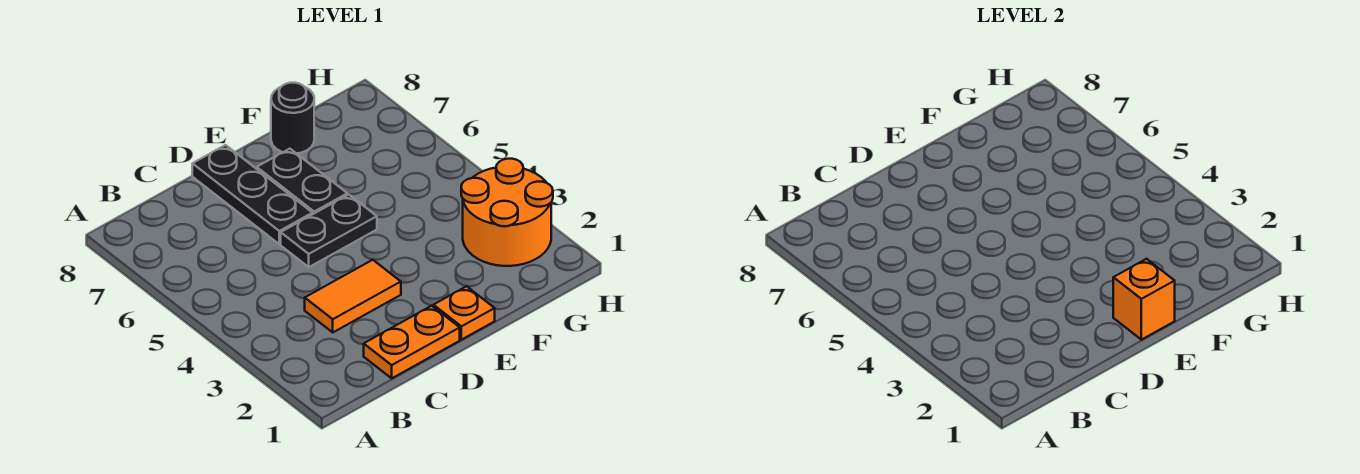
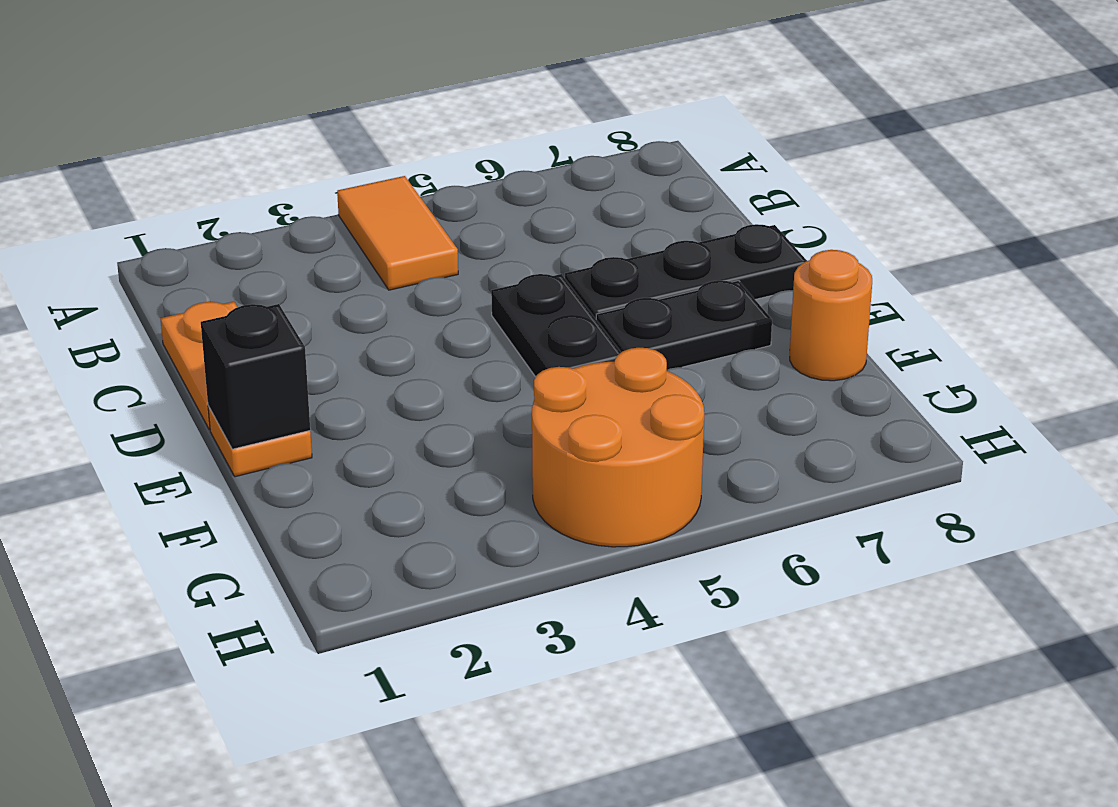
orange tile C3:D3 level 1 -> orange tile A4:B4 level 1
orange brick E1 level 2 -> black brick E1 level 2
black round brick F8 level 1 -> orange round brick F8 level 1
orange round brick G2:H3 level 1 -> orange round brick G4:H5 level 1

